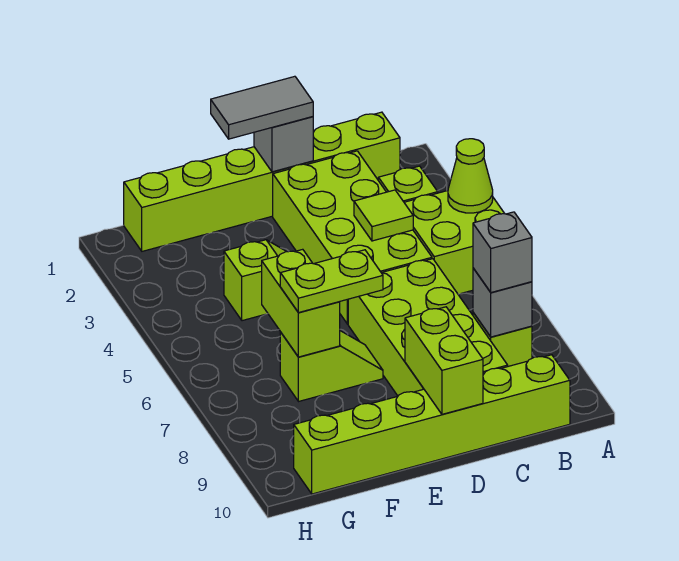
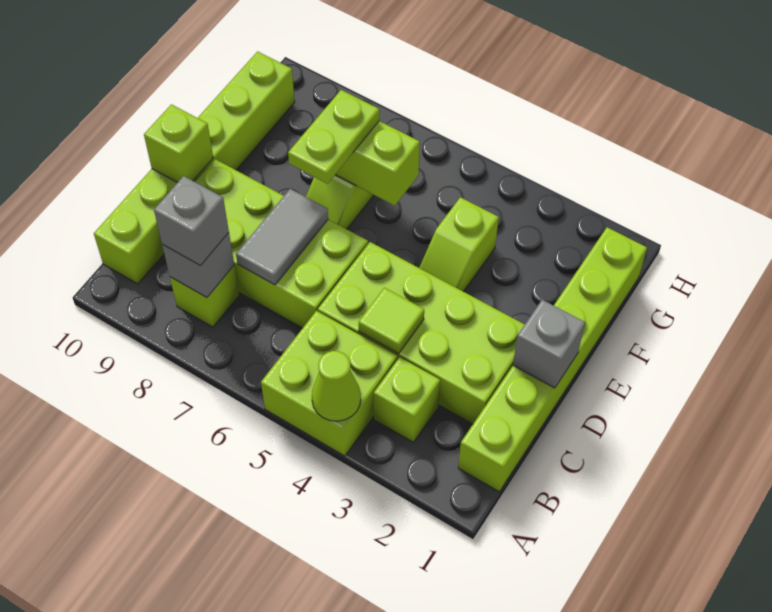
grey tile D1:E1 level 3 -> grey tile C7:D7 level 2
lime brick D9:D10 level 2 -> lime brick D10 level 2

